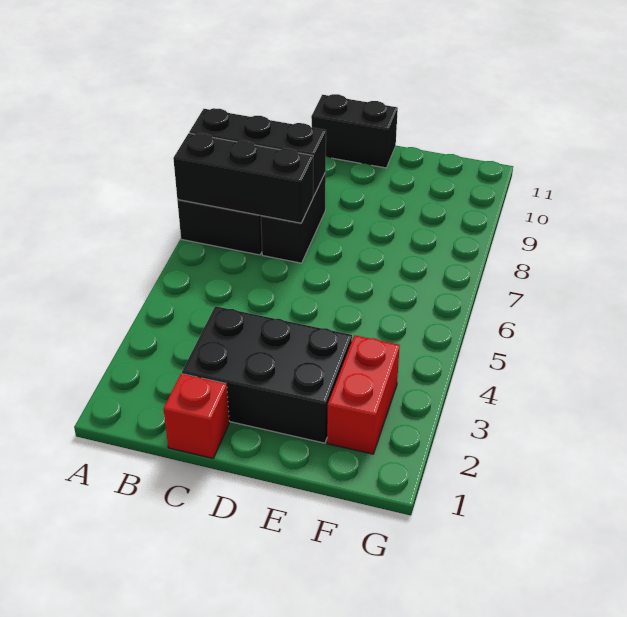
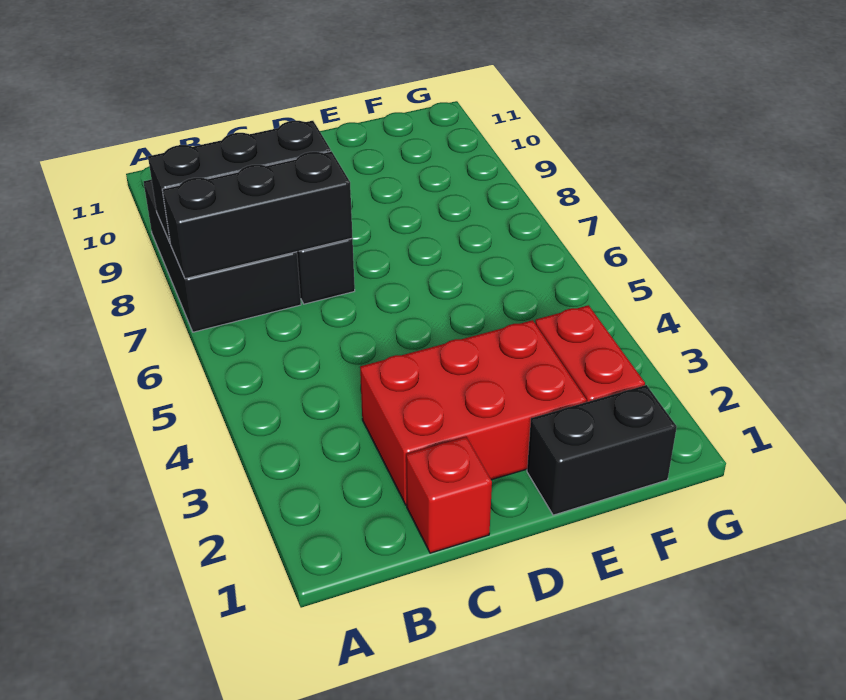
black brick C2:E3 level 1 -> red brick C2:E3 level 1
black brick C11:D11 level 1 -> black brick E1:F1 level 1

